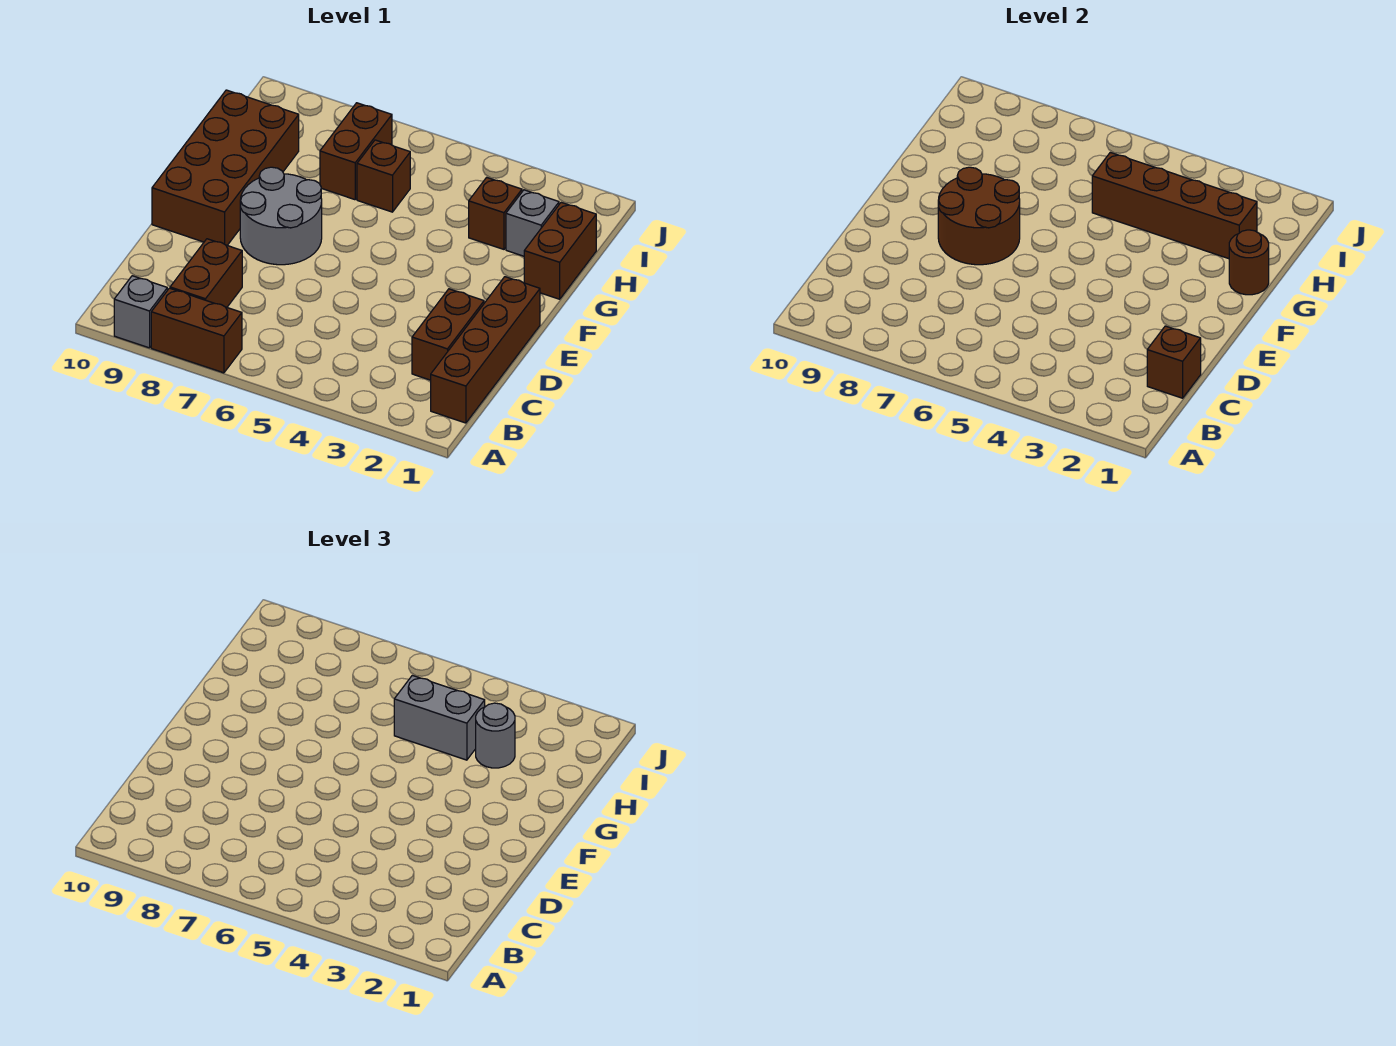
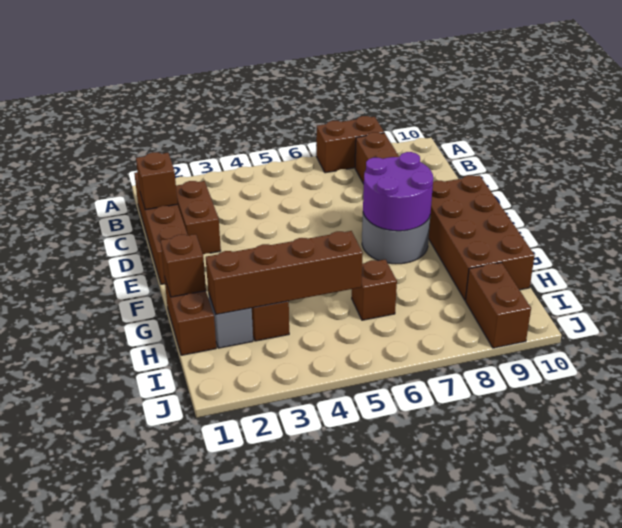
grey brick A9 level 1 -> none
brown round brick E7:F8 level 2 -> purple round brick E7:F8 level 2
brown round brick G1 level 2 -> brown brick G1 level 2
grey round brick H3 level 3 -> none
grey brick H4:H5 level 3 -> none
brown brick H7:I7 level 1 -> brown brick I9:J9 level 1

